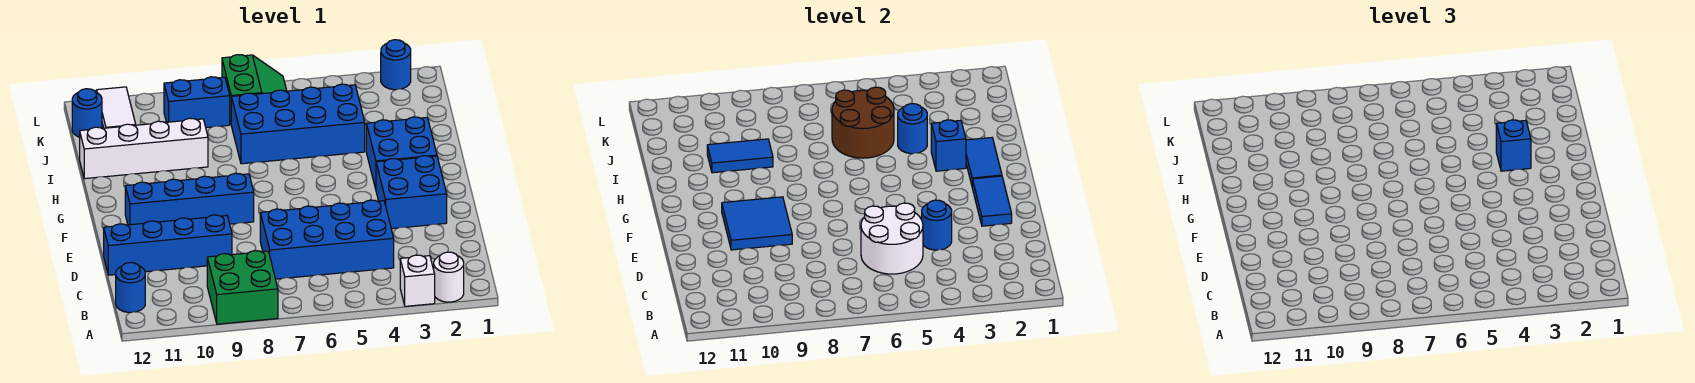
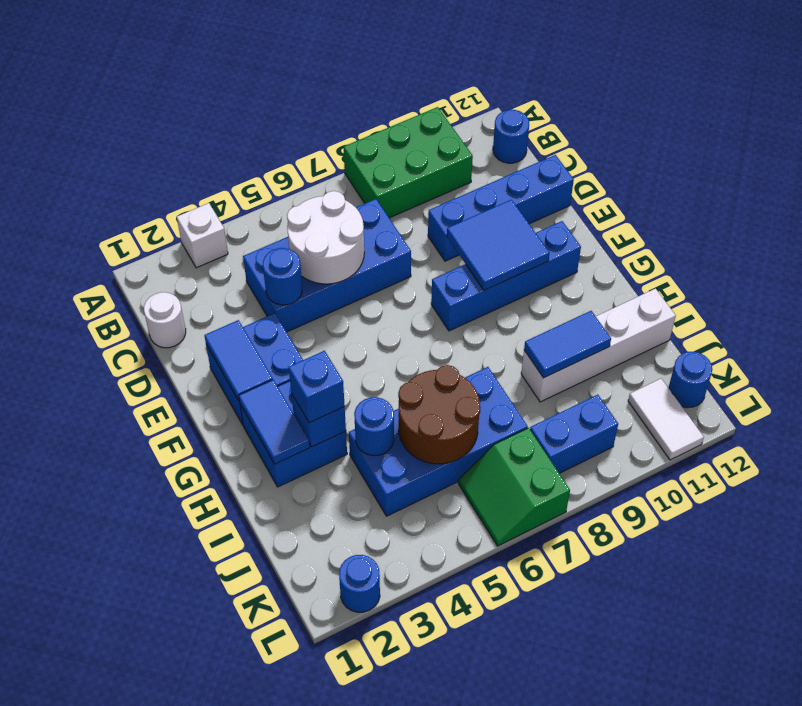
white round brick A2 level 1 -> white round brick C1 level 1
green brick A8:B9 level 1 -> green brick A8:B10 level 1

